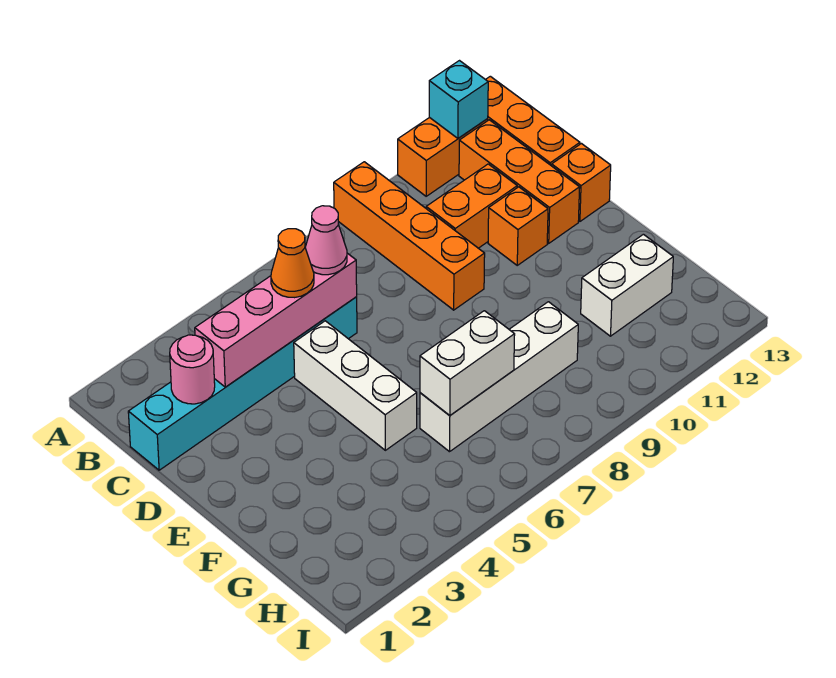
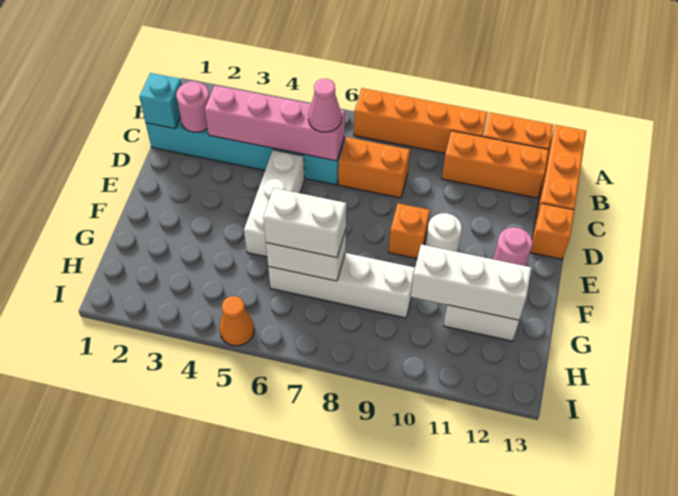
orange brick A9:D9 level 1 -> orange brick A7:A10 level 1
cyan brick A12 level 2 -> cyan brick C1 level 2
orange brick B12:D12 level 1 -> orange brick B10:B12 level 1
orange cone C5 level 3 -> orange cone I5 level 1
orange brick C10:C11 level 1 -> orange brick C7:C8 level 1
orange brick D11 level 1 -> orange brick E9 level 1
none -> white round brick E10 level 1
none -> pink round brick E12 level 1
none -> white brick G6:G7 level 3
none -> white brick G10:G12 level 2

